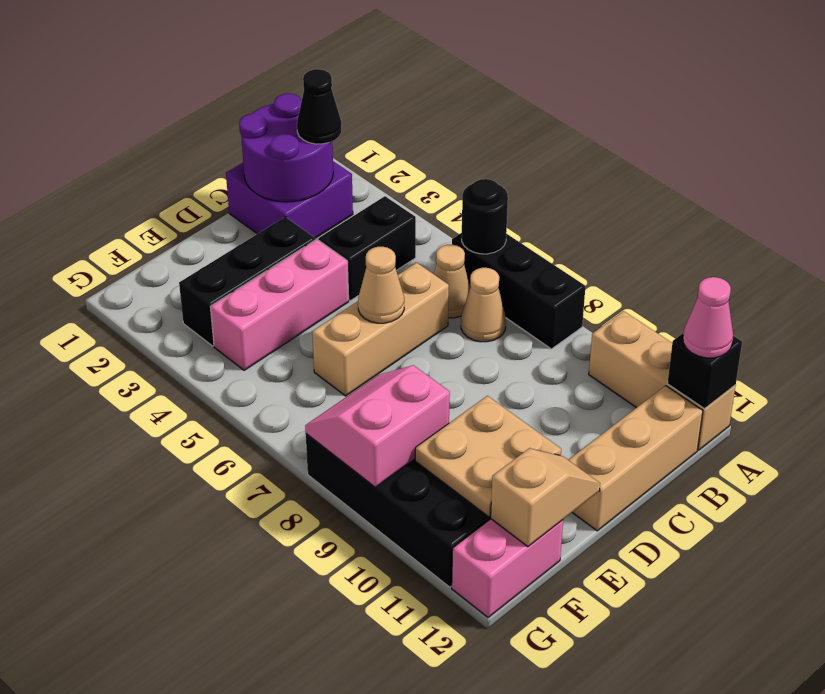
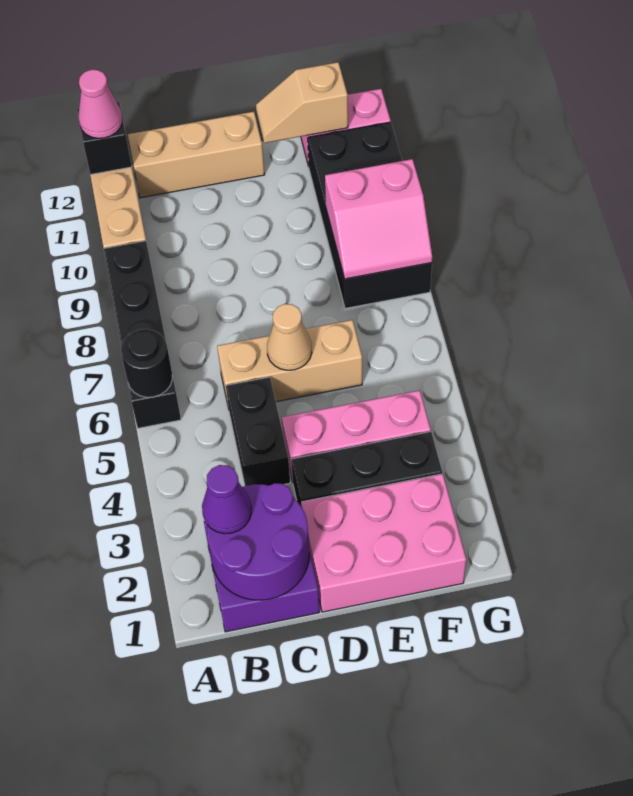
black brick A6:A8 level 1 -> black brick A6:A9 level 1
black cone B2 level 3 -> purple cone B2 level 3
black brick B4:C4 level 1 -> black brick C4:C5 level 1
tan cone B6 level 1 -> none
tan cone B7 level 1 -> none
none -> pink brick D1:F2 level 1
tan plate E10:F11 level 2 -> none

